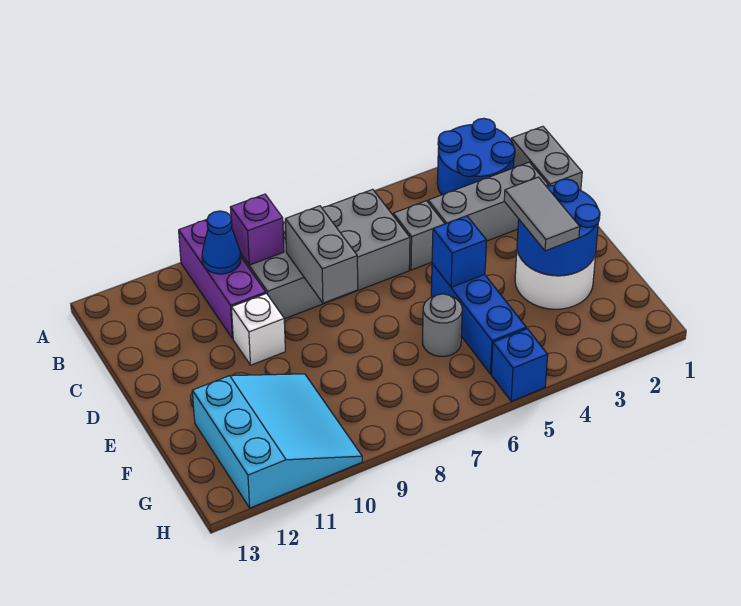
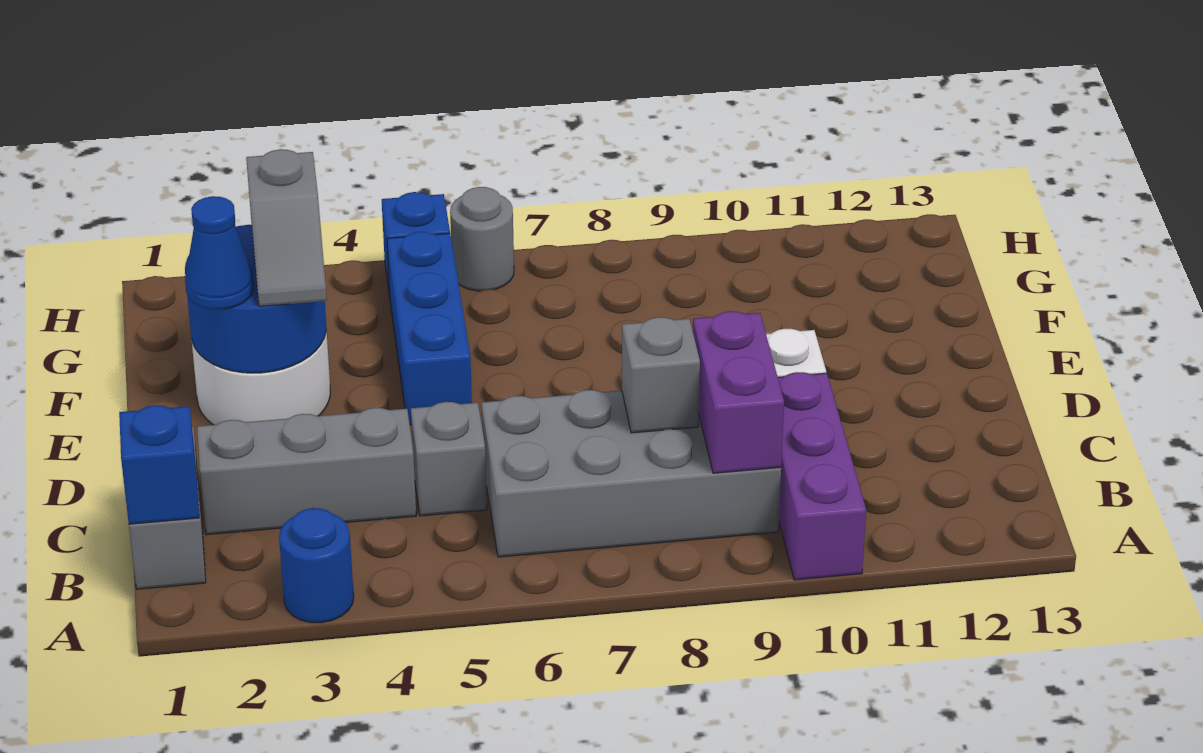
blue round brick A2:B3 level 1 -> blue round brick A3 level 1
purple brick B9 level 2 -> purple brick B9:C9 level 2
blue cone B10 level 2 -> blue cone E2 level 3
grey brick C8:D8 level 2 -> grey brick C8 level 2
grey tile E3:F3 level 3 -> grey slope E3:F3 level 3 top F
blue brick E5 level 2 -> blue brick B1 level 2
grey round brick F6 level 1 -> grey round brick H6 level 1
cyan slope F10:H12 level 1 top 12 -> none

